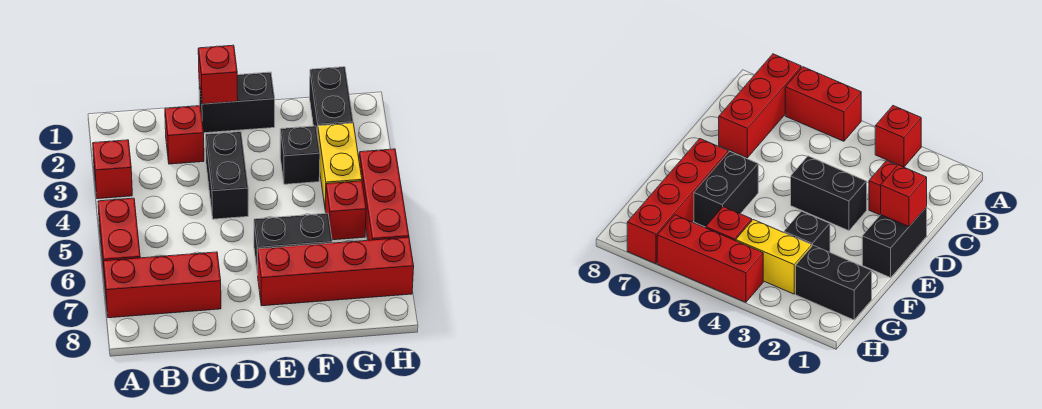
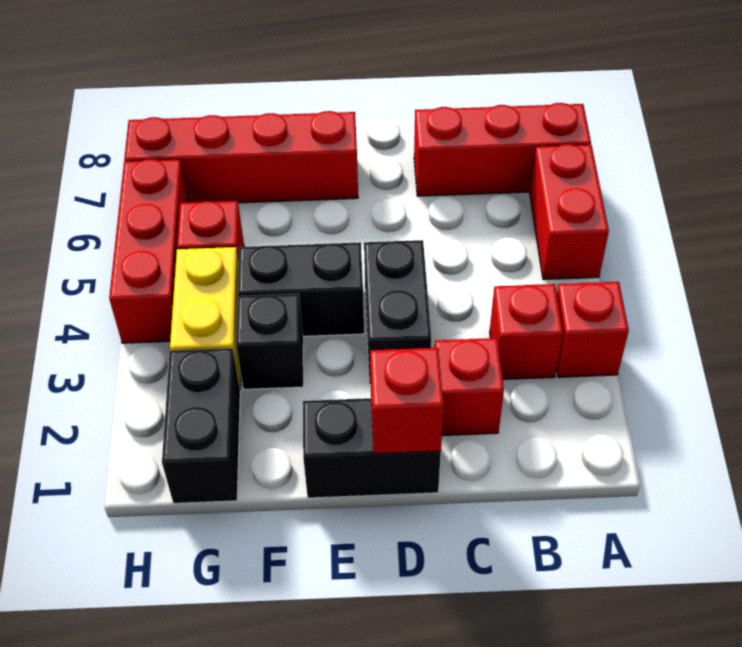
none -> red brick B3 level 1
black brick E6:F6 level 1 -> black brick E4:F4 level 1

